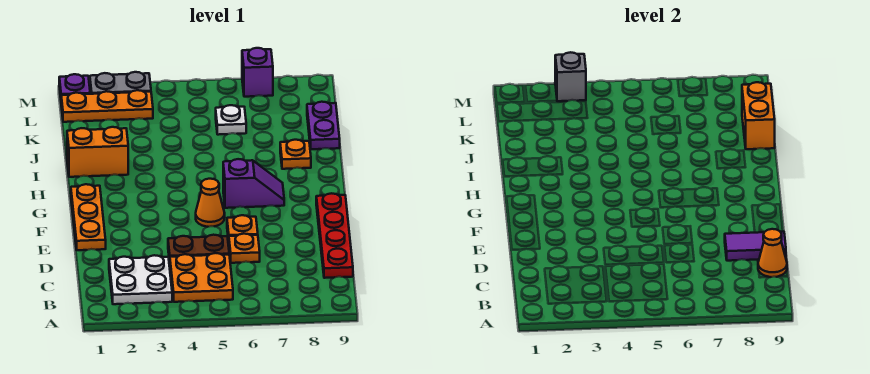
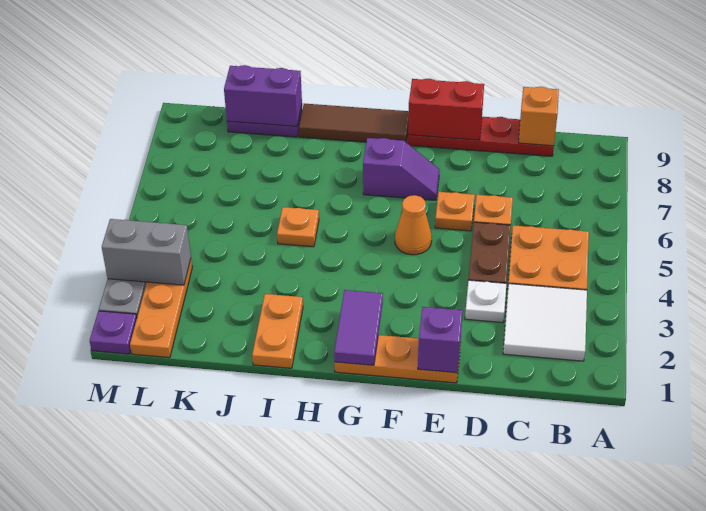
white plate B2:C3 level 1 -> white tile B2:C3 level 1
orange cone C9 level 2 -> orange brick C9 level 2
purple tile D8:D9 level 2 -> purple tile G1:G2 level 2
none -> red brick E9:F9 level 2
purple slope G6:G7 level 1 top 6 -> purple slope F7:G7 level 1 top G
none -> brown tile G9:I9 level 1
orange brick I1:I2 level 1 -> orange plate I1:I2 level 1
orange plate I8 level 1 -> orange plate I5 level 1
orange brick J9:K9 level 2 -> purple brick J9:K9 level 2
white plate K6 level 1 -> white plate D3 level 1
grey brick M3 level 2 -> grey brick L3:M3 level 2
purple brick M7 level 1 -> purple brick E1 level 2

